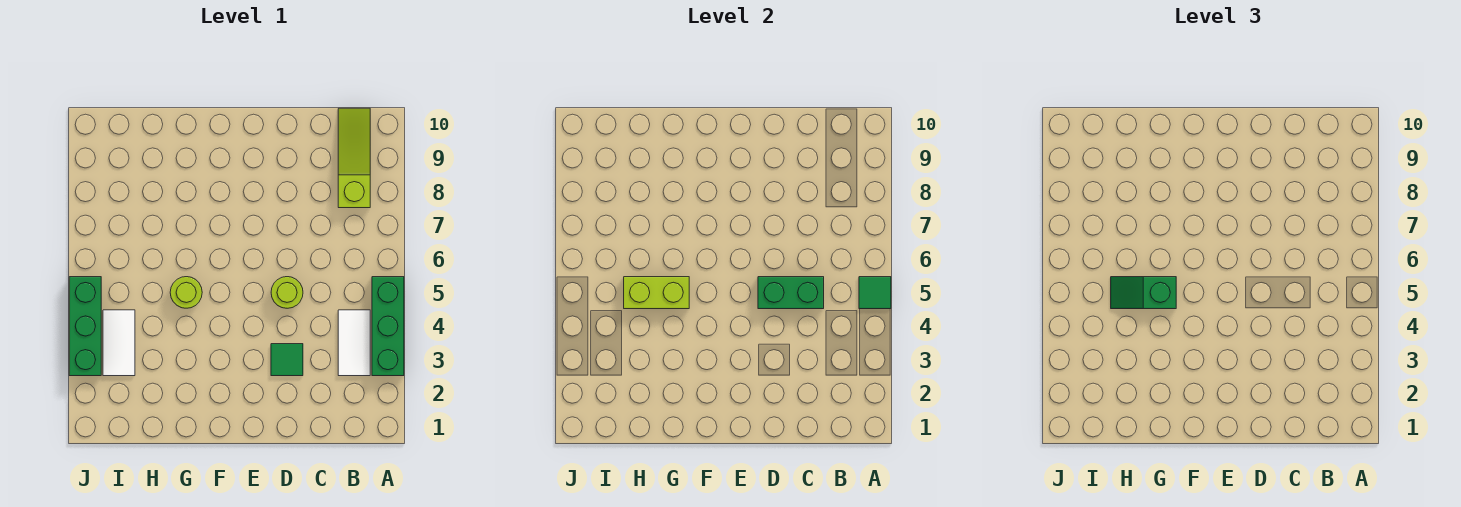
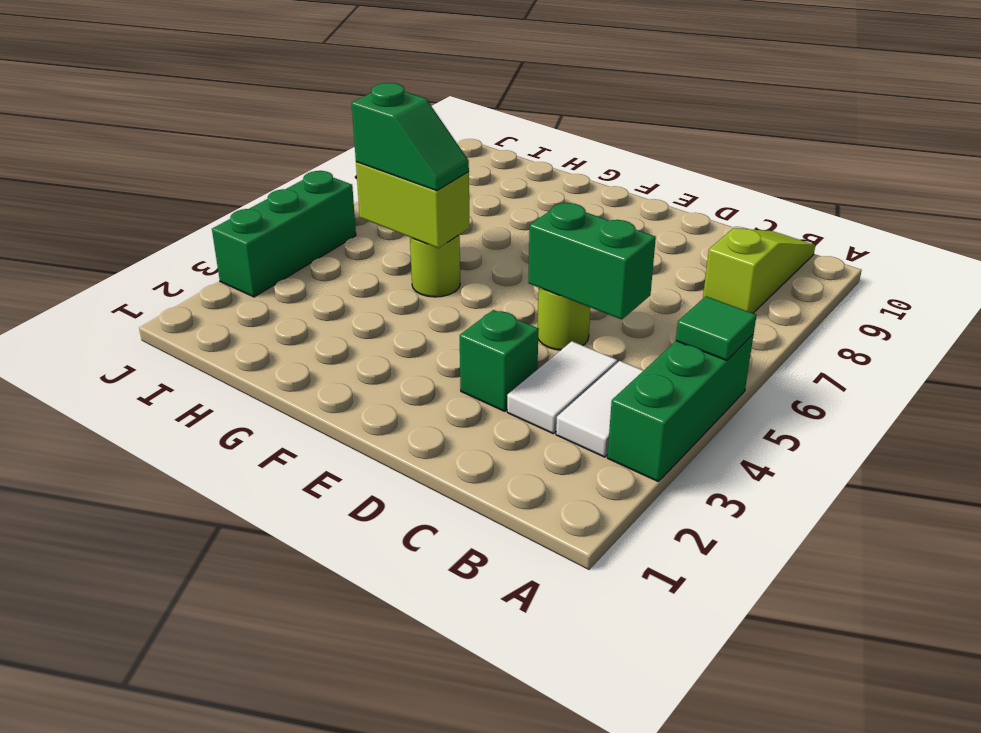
green tile D3 level 1 -> green brick D3 level 1
green slope G5:H5 level 3 top G -> green slope G5:H5 level 3 top H
white tile I3:I4 level 1 -> white tile C3:C4 level 1

